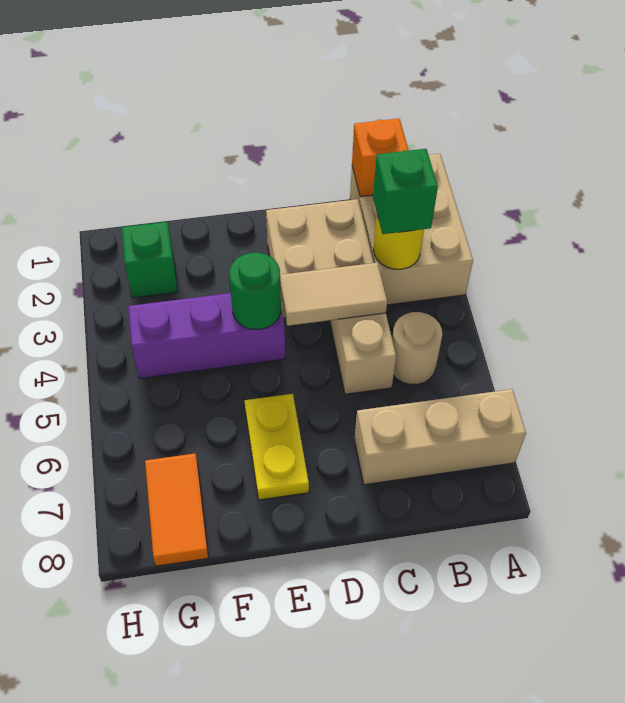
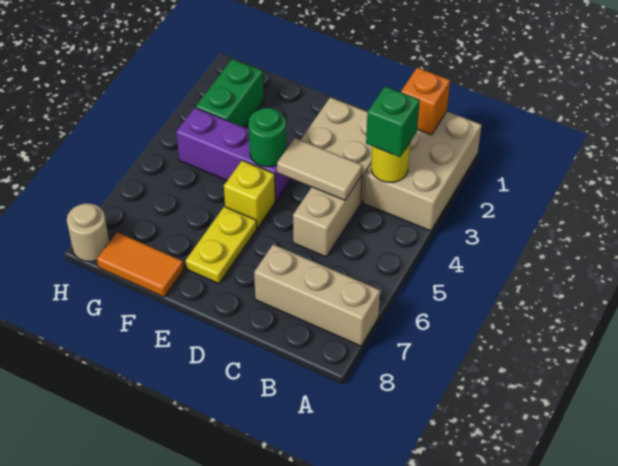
tan round brick B5 level 1 -> tan round brick H8 level 1
none -> yellow brick E5 level 1
green brick G2 level 1 -> green brick G2:G3 level 1
orange tile G7:G8 level 1 -> orange tile F8:G8 level 1

